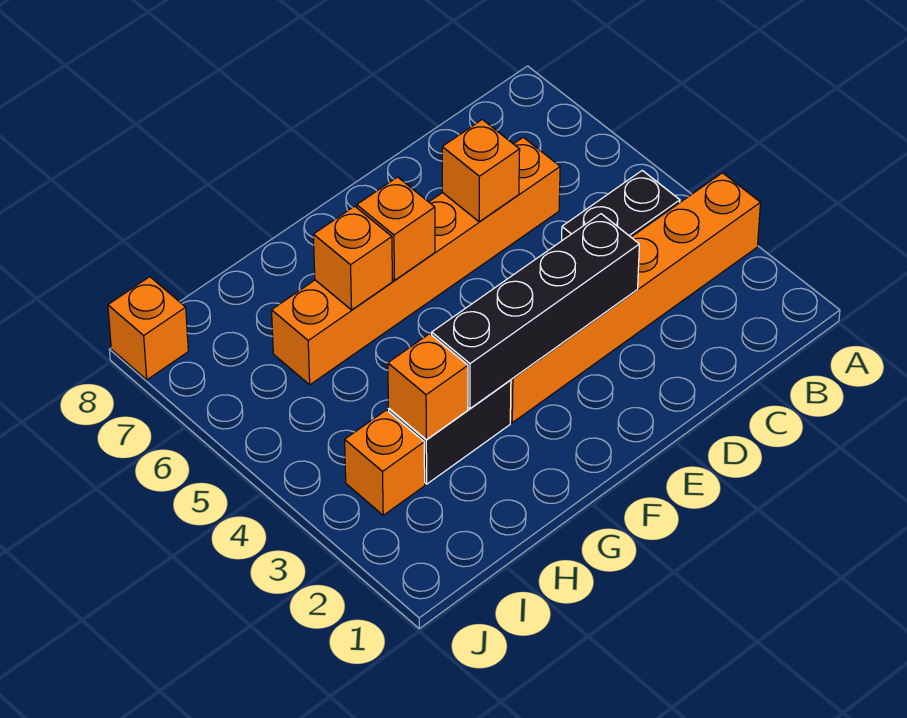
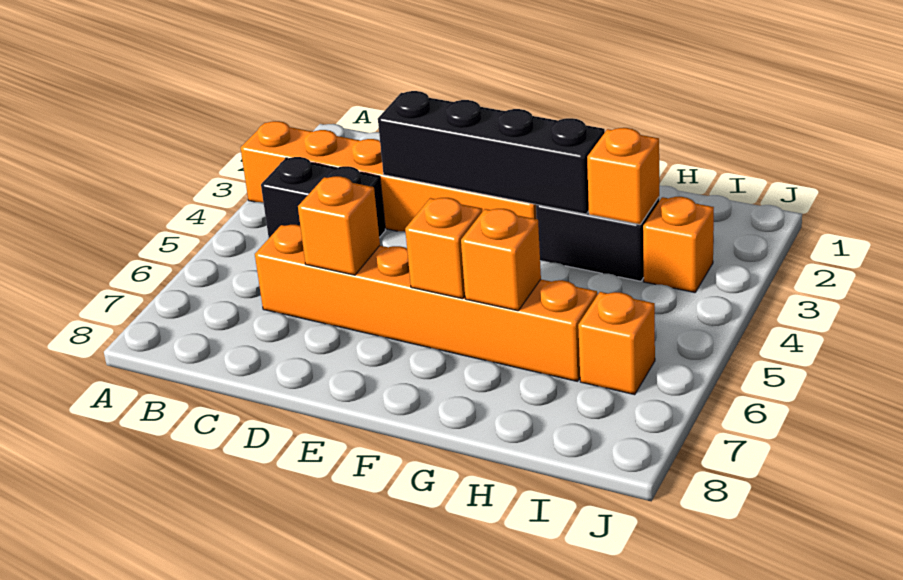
orange brick J8 level 1 -> orange brick I6 level 1

